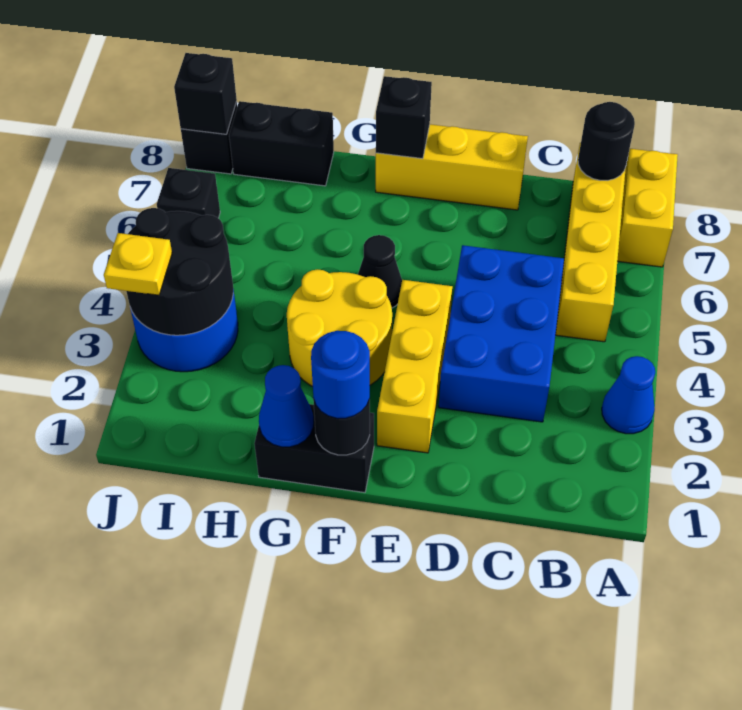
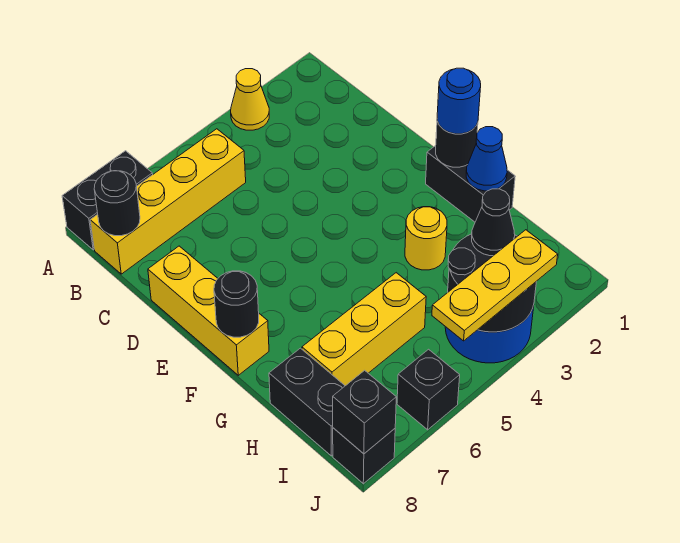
blue cone A3 level 1 -> yellow cone A3 level 1
yellow brick A7:A8 level 1 -> black brick A7:A8 level 1
blue brick C3:D5 level 1 -> none
yellow brick E2:E4 level 1 -> yellow brick H5:H7 level 1
yellow round brick F3:G4 level 1 -> yellow round brick G3 level 1
black cone F5 level 1 -> black cone I3 level 3
black brick F8 level 2 -> black round brick F8 level 2
yellow plate J3 level 3 -> yellow plate J3:J5 level 3

